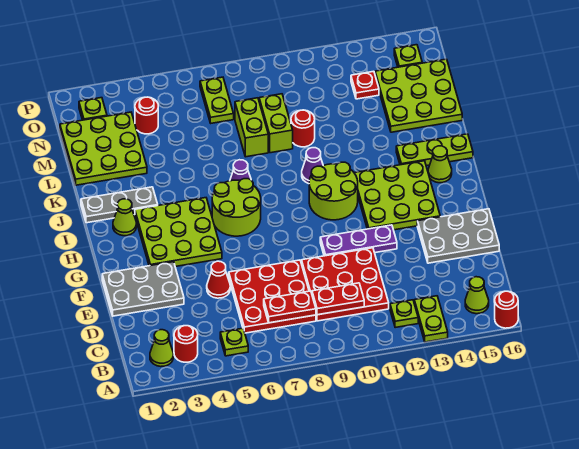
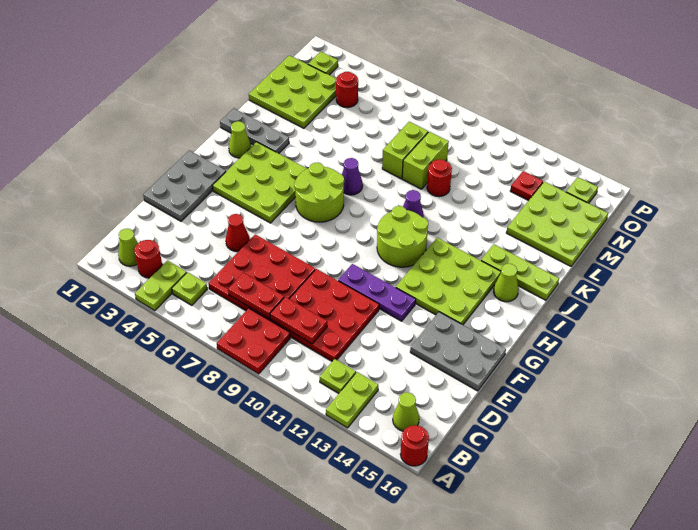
none -> red plate A8:B9 level 1
grey plate E1:F3 level 1 -> grey plate E1:G2 level 1
lime plate N7:O7 level 1 -> lime plate A4:B4 level 1

